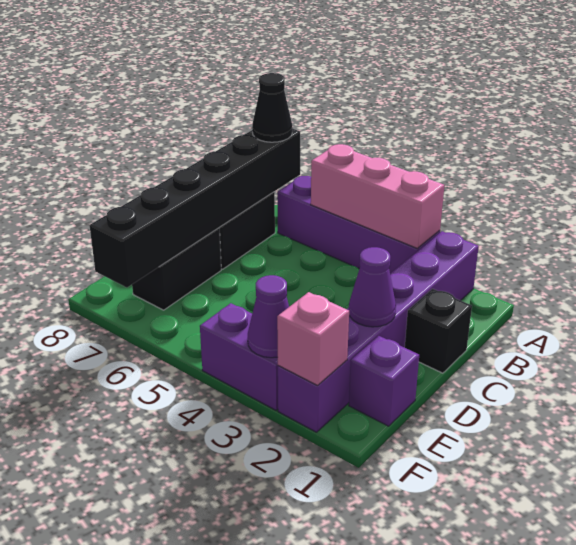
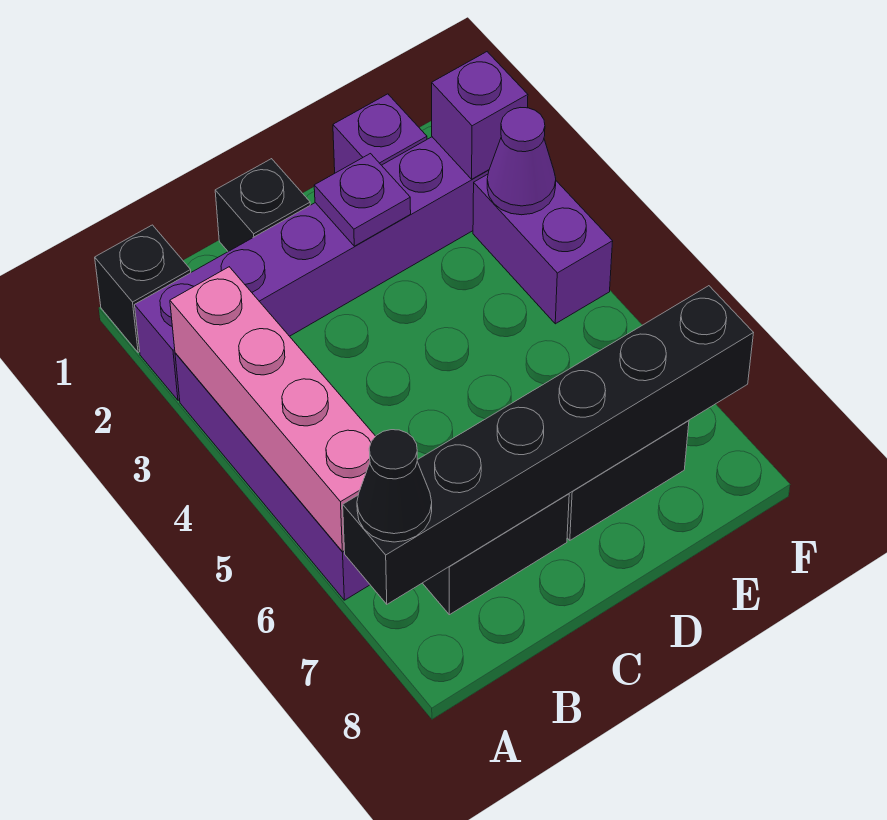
none -> black brick A1 level 1
pink brick A3:A5 level 2 -> pink brick A3:A6 level 2
purple cone D2 level 2 -> purple plate D2 level 2
pink brick F2 level 2 -> purple brick F2 level 2

